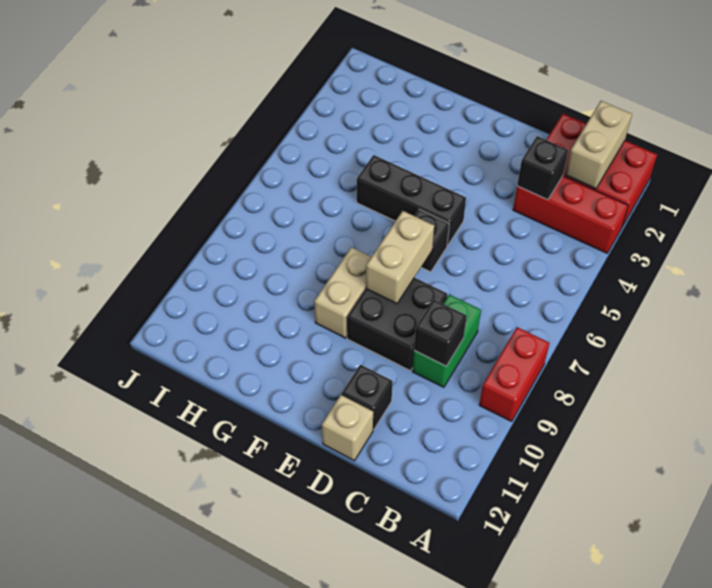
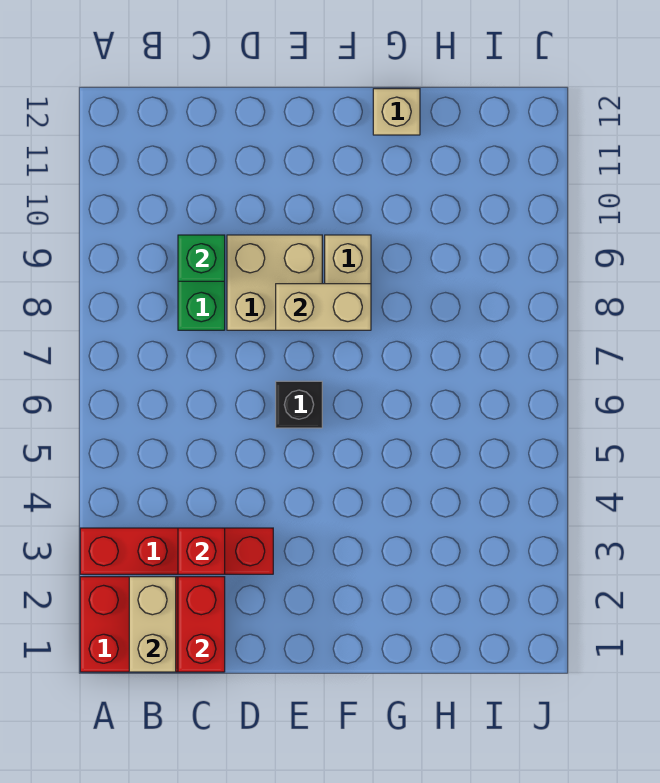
red brick A3:C3 level 1 -> red brick A3:D3 level 1
red brick A8:A9 level 1 -> red brick C1:C2 level 2
black brick C3 level 2 -> red brick C3 level 2
black brick C9 level 2 -> green brick C9 level 2
black brick D8:E9 level 1 -> tan brick D8:E9 level 1
black brick D11 level 1 -> none
tan brick D12 level 1 -> tan brick G12 level 1
black brick E5:G5 level 1 -> none
tan brick E7:E8 level 2 -> tan brick E8:F8 level 2

